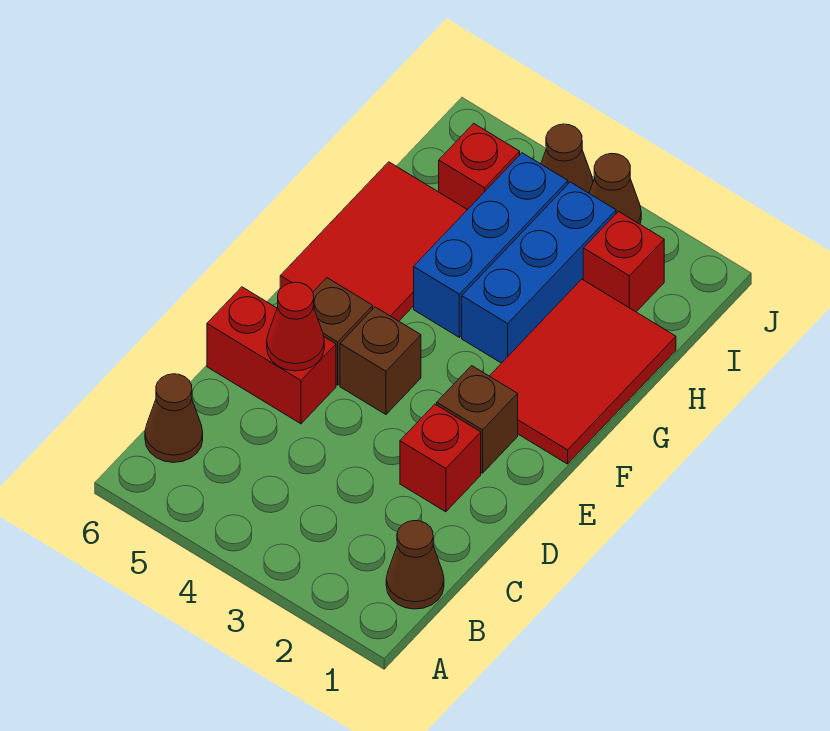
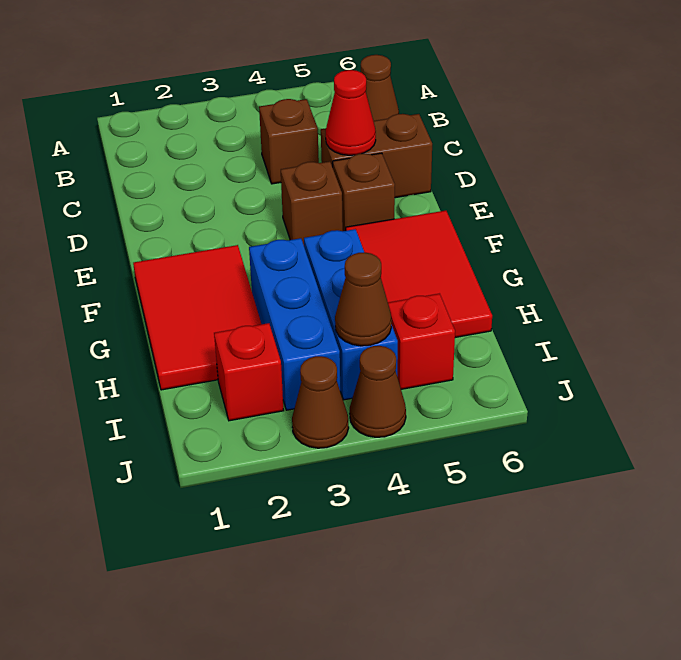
brown cone B1 level 1 -> brown cone I4 level 2
red brick D2 level 1 -> none
red brick D5:D6 level 1 -> brown brick D5:D6 level 1
brown brick E2 level 1 -> brown brick C4 level 1

